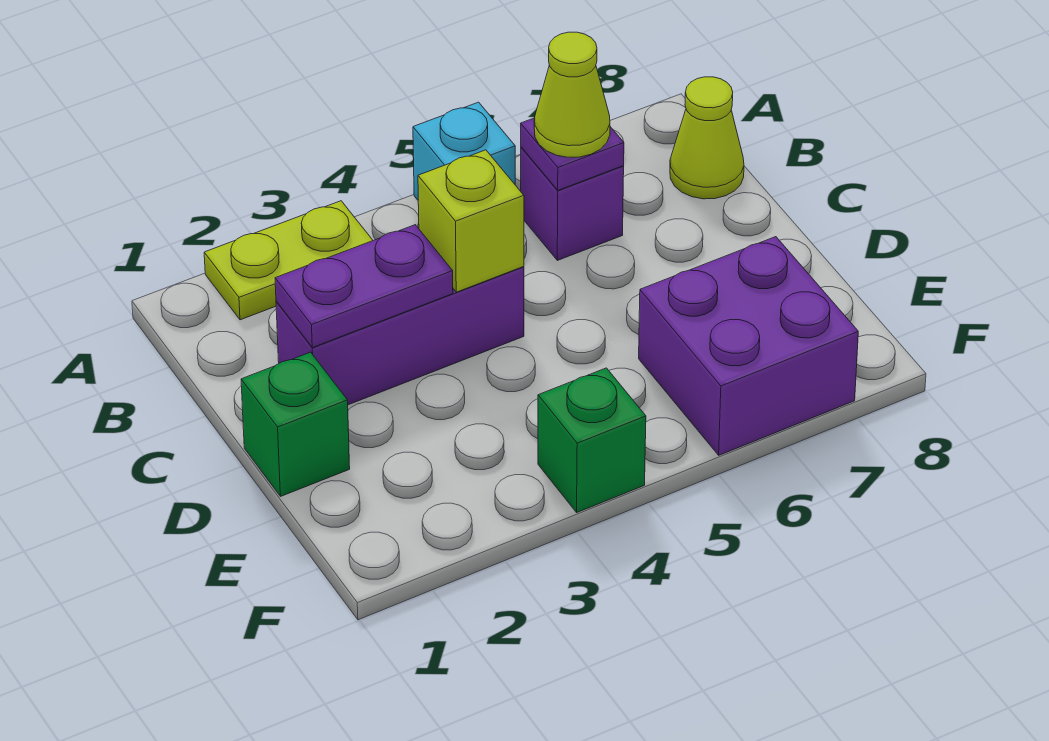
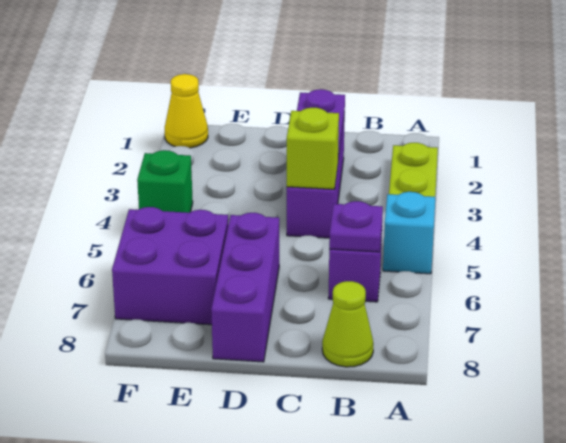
lime cone B6 level 3 -> none
green brick D1 level 1 -> none
none -> purple brick D6:D8 level 1
none -> yellow cone F1 level 1

